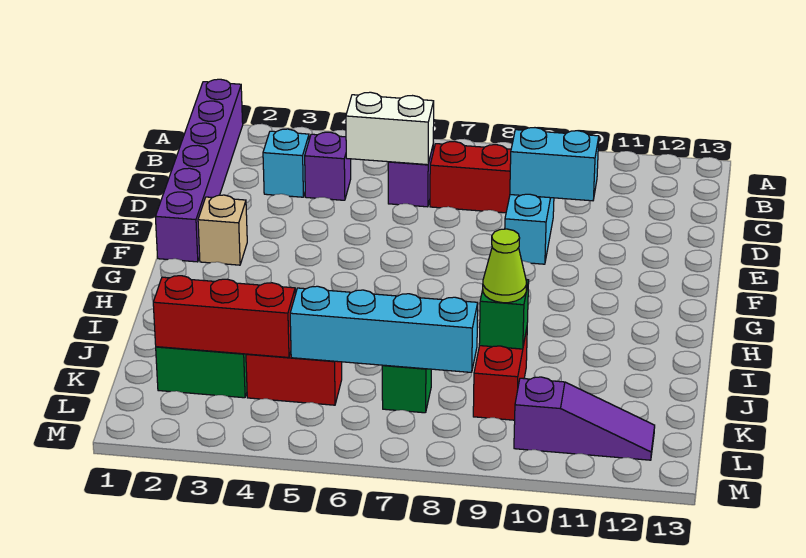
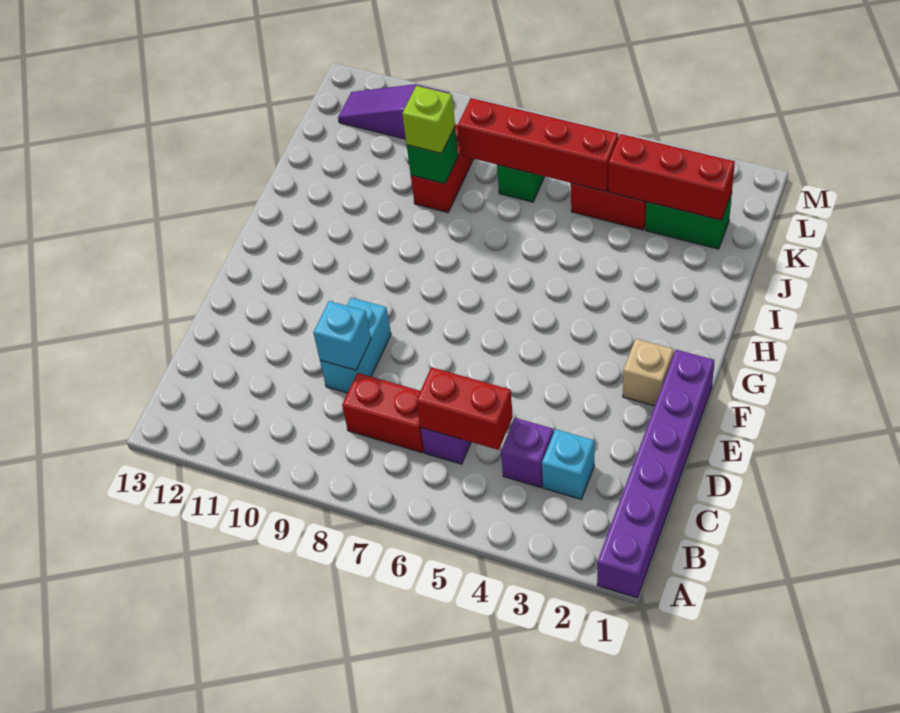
white brick C5:C6 level 2 -> red brick C5:C6 level 2
cyan brick D9:D10 level 2 -> cyan brick D9 level 2
lime cone J9 level 3 -> lime brick J9 level 3
cyan brick K5:K8 level 2 -> red brick K5:K8 level 2

